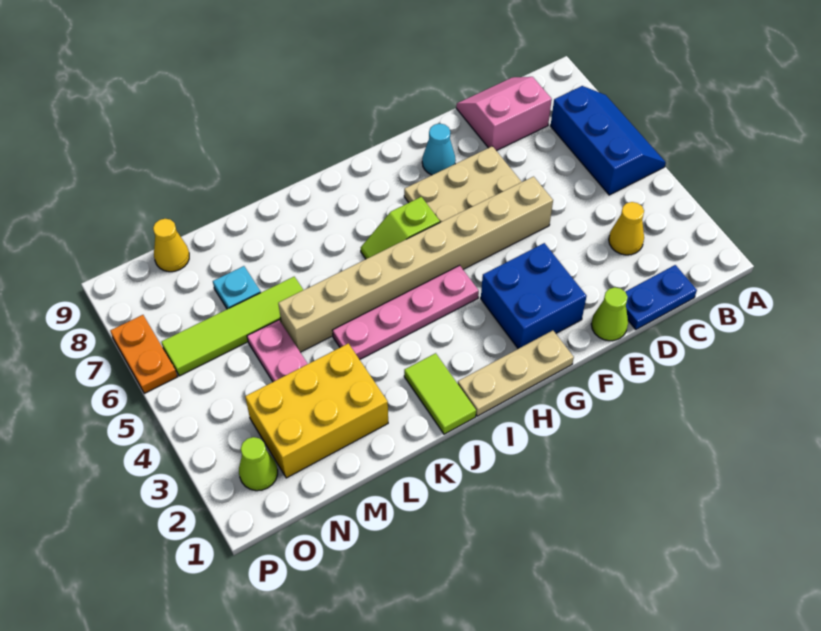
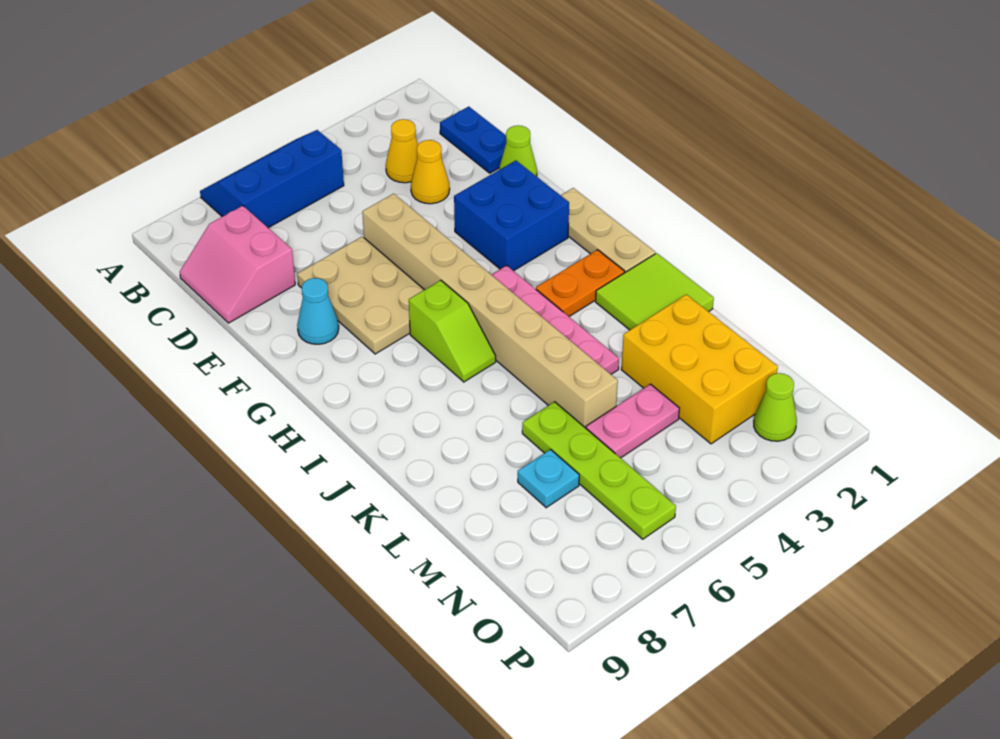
lime tile J1:J2 level 1 -> lime tile J1:K2 level 1
lime tile L6:O6 level 1 -> lime plate L6:O6 level 1
yellow cone N9 level 1 -> yellow cone D3 level 1
orange plate P6:P7 level 1 -> orange plate I2:I3 level 1

